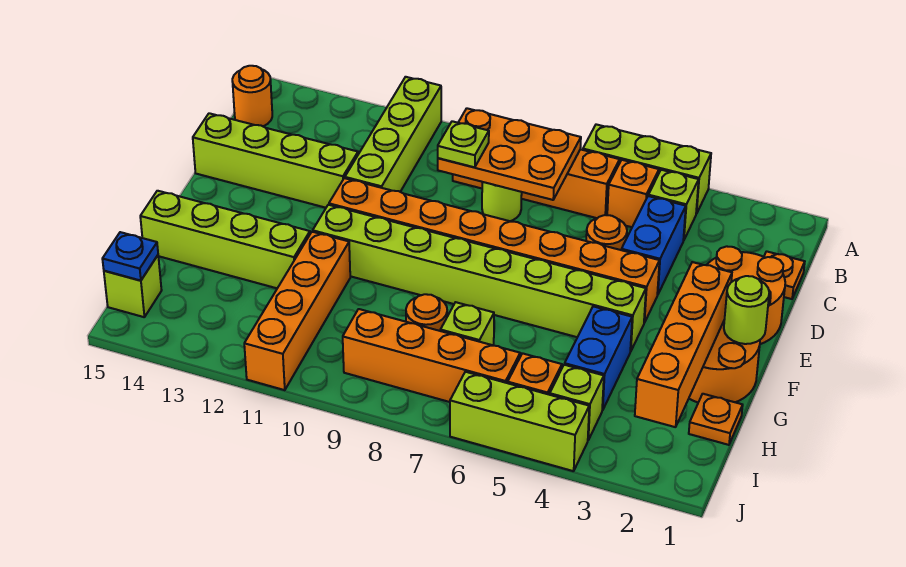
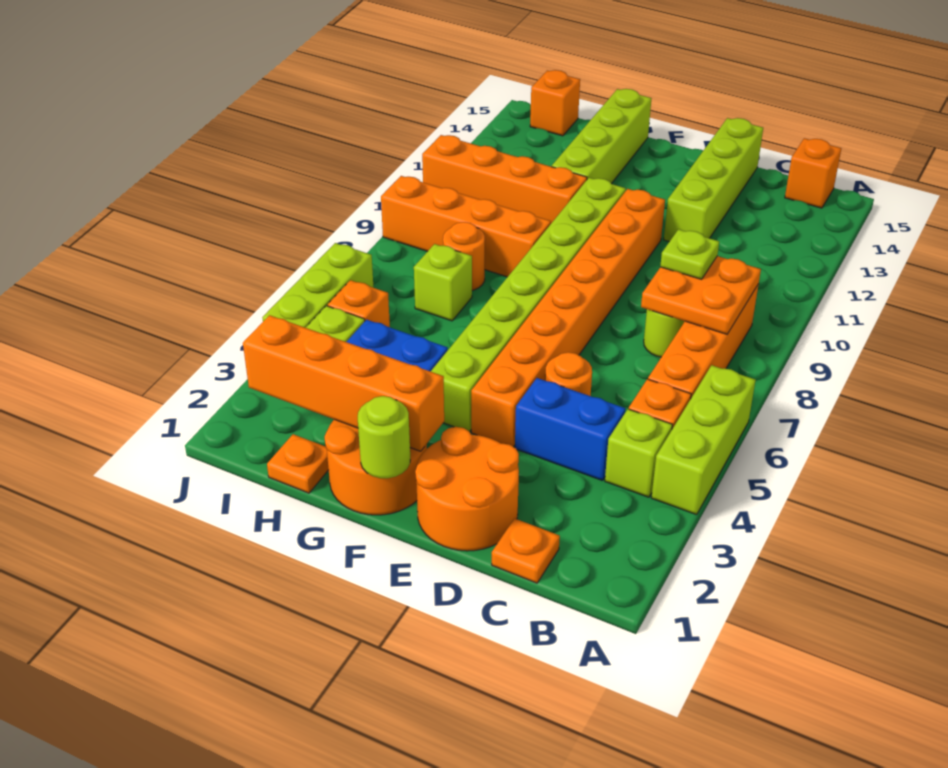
lime brick A11:D11 level 1 -> none
orange plate B7:C9 level 2 -> orange plate B8:C9 level 2
orange round brick B15 level 1 -> orange brick B15 level 1
orange brick I6:I9 level 1 -> orange brick G9:J9 level 1
lime brick I15 level 1 -> orange brick I15 level 1
blue plate I15 level 2 -> none

